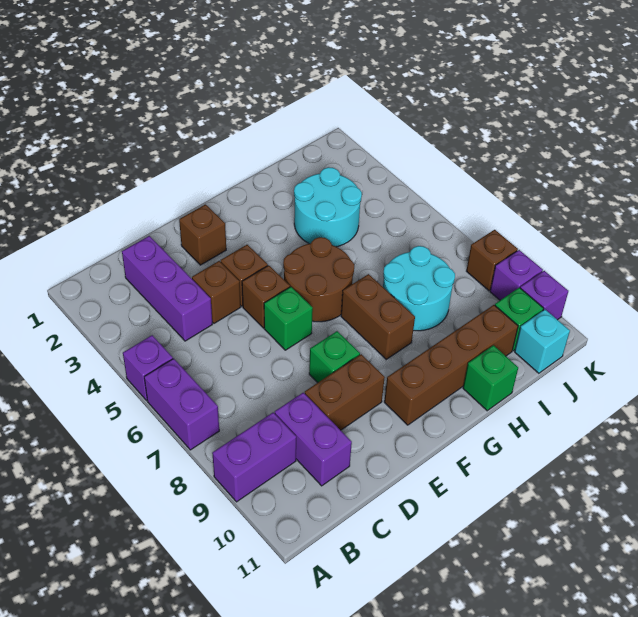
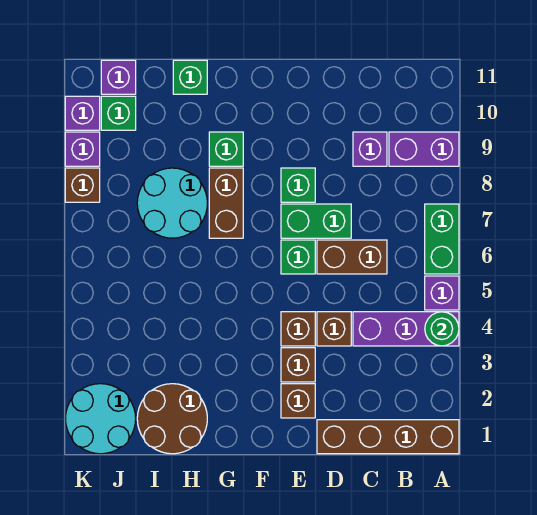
none -> green round brick A4 level 2
purple brick A6:A7 level 1 -> green brick A6:A7 level 1
purple brick C2:C4 level 1 -> purple brick A4:C4 level 1
purple brick C9:C10 level 1 -> purple brick C9 level 1
none -> green brick D7:E7 level 1
brown brick D9:E9 level 1 -> brown brick C6:D6 level 1
brown brick E5 level 1 -> brown brick E3 level 1
brown round brick F5:G6 level 1 -> brown round brick H1:I2 level 1
brown brick F10:I10 level 1 -> brown brick A1:D1 level 1
none -> green brick G9 level 1
cyan round brick H3:I4 level 1 -> cyan round brick J1:K2 level 1
cyan brick J11 level 1 -> purple brick J11 level 1

